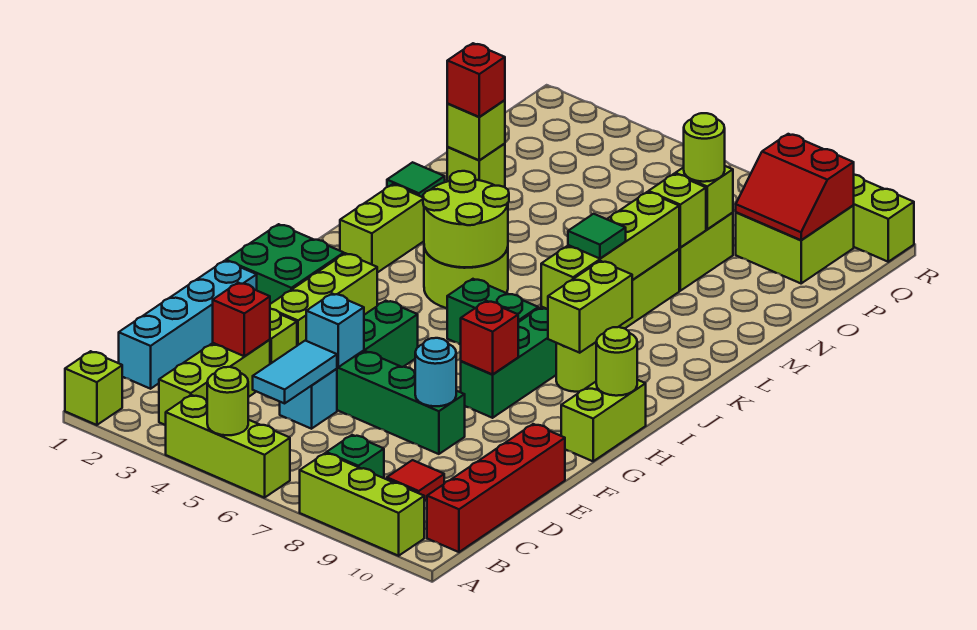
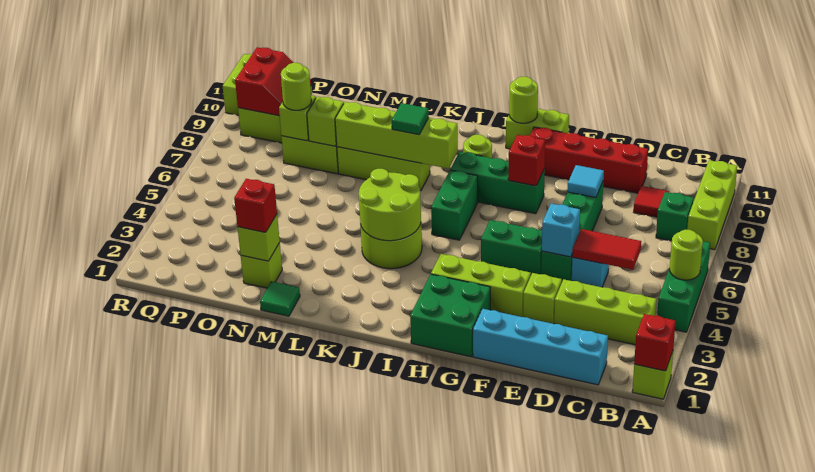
lime brick A4:A6 level 1 -> green brick A4:A6 level 1
red brick B11:E11 level 1 -> red brick D10:G10 level 1
cyan tile C5:D5 level 2 -> red tile C5:D5 level 2
red brick D3 level 2 -> red brick A1 level 2
cyan round brick E8 level 2 -> cyan tile E8 level 2
lime brick I9:J9 level 2 -> none
lime brick J2:K2 level 1 -> none

